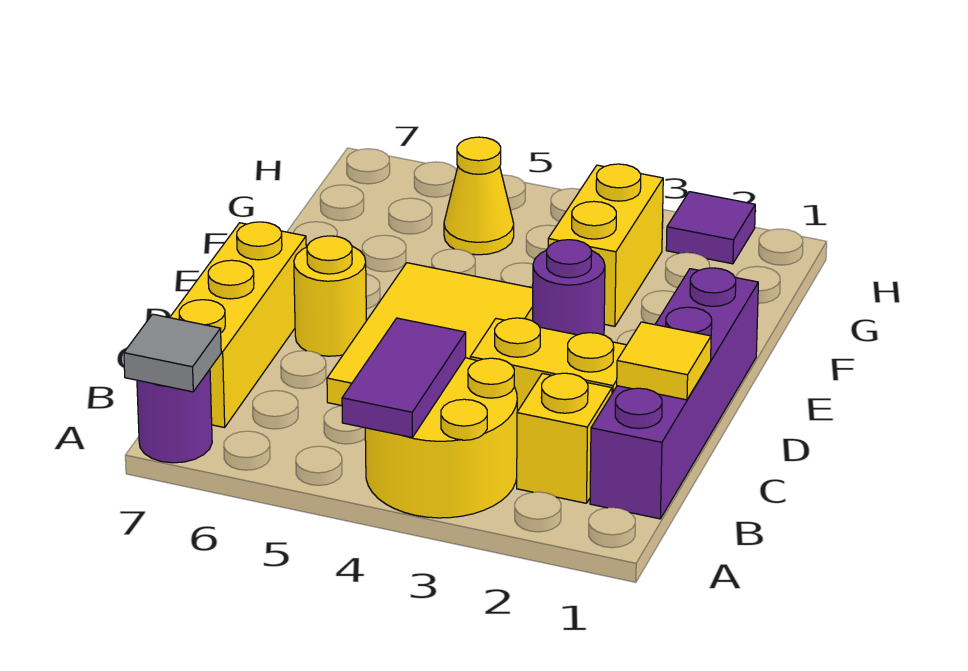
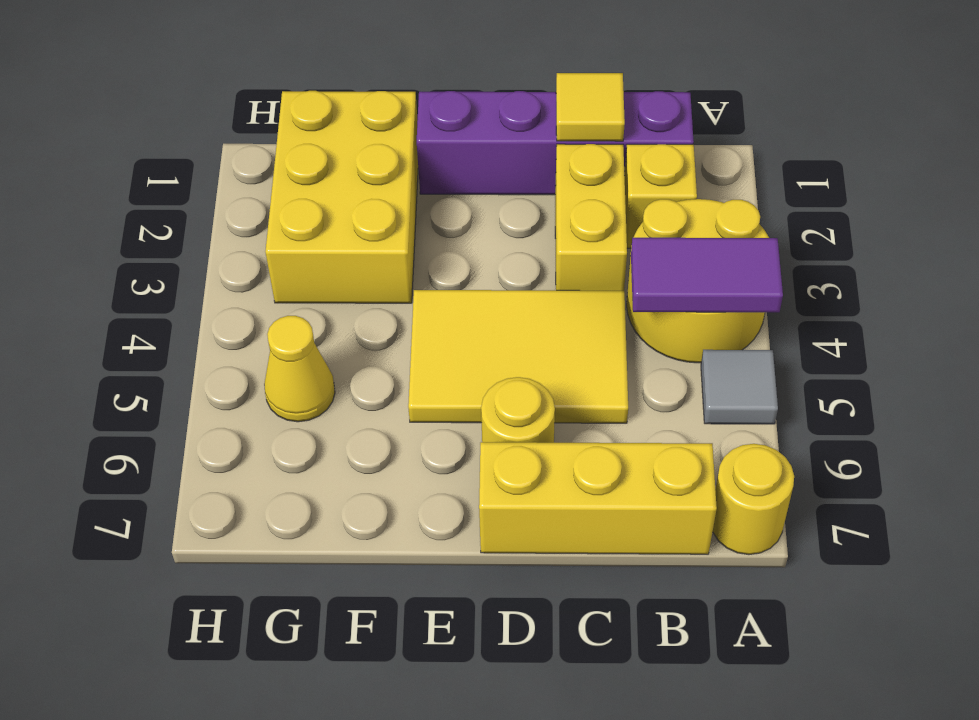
purple round brick A7 level 1 -> yellow round brick A7 level 1
grey tile A7 level 2 -> grey tile A5 level 1
purple round brick E3 level 1 -> none
yellow brick F3:G3 level 1 -> yellow brick F1:G3 level 1
purple tile H2 level 1 -> none

